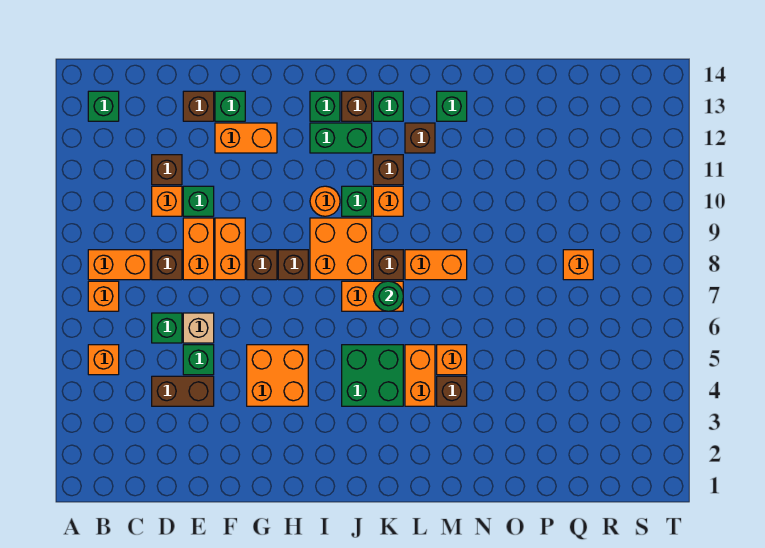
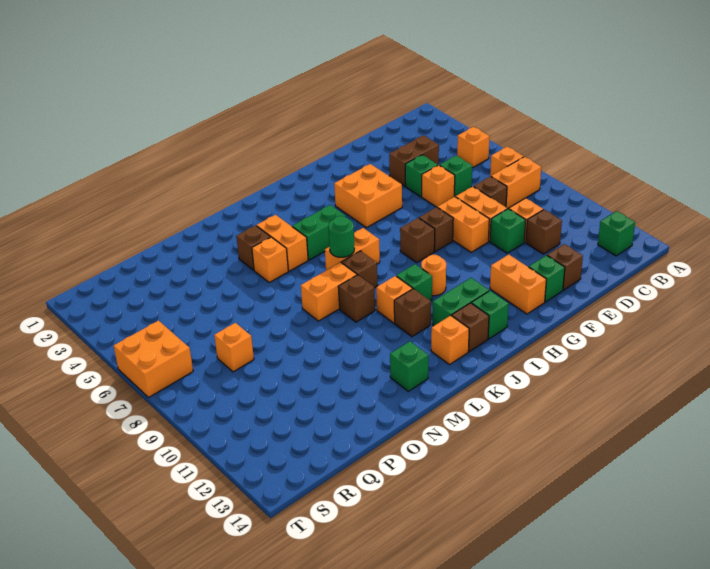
tan brick E6 level 1 -> orange brick E6 level 1
orange brick F12:G12 level 1 -> orange brick G12:G13 level 1
orange brick I8:J9 level 1 -> orange brick S6:T7 level 1
green brick J4:K5 level 1 -> green brick J5:K5 level 1
green brick K13 level 1 -> orange brick K13 level 1
brown brick L12 level 1 -> brown brick L9 level 1

